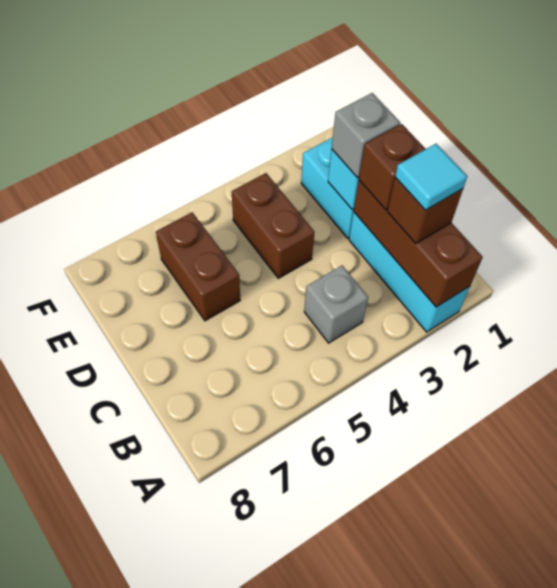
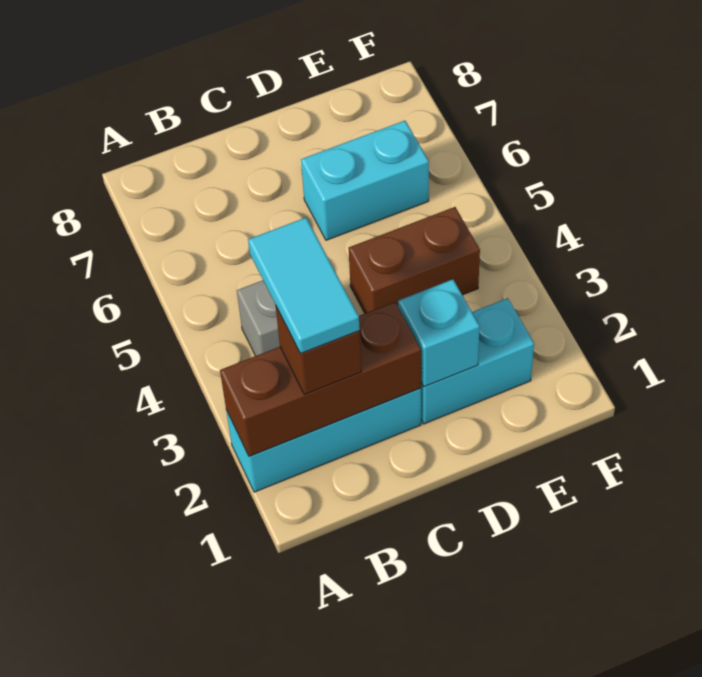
cyan tile B2 level 4 -> cyan tile B2:B3 level 4
brown brick C2 level 3 -> none
grey brick D2 level 3 -> none
brown brick D6:E6 level 1 -> cyan brick D6:E6 level 1

